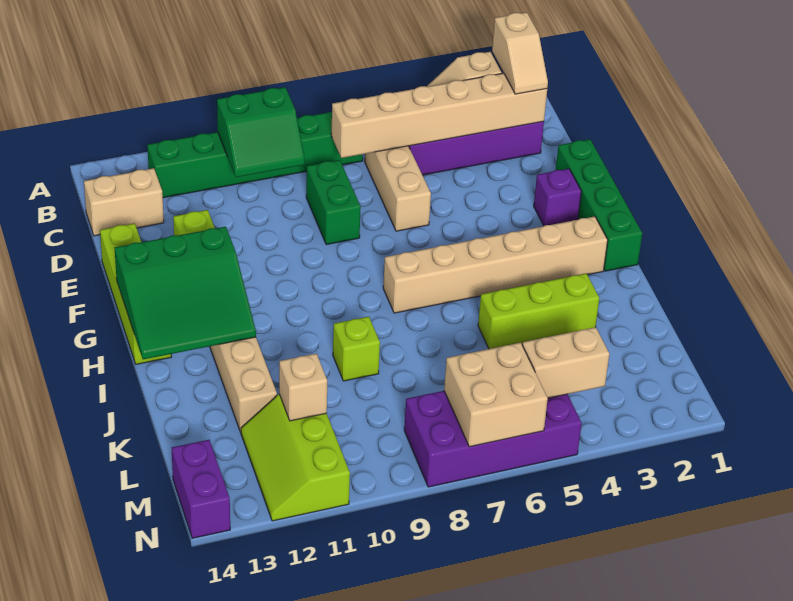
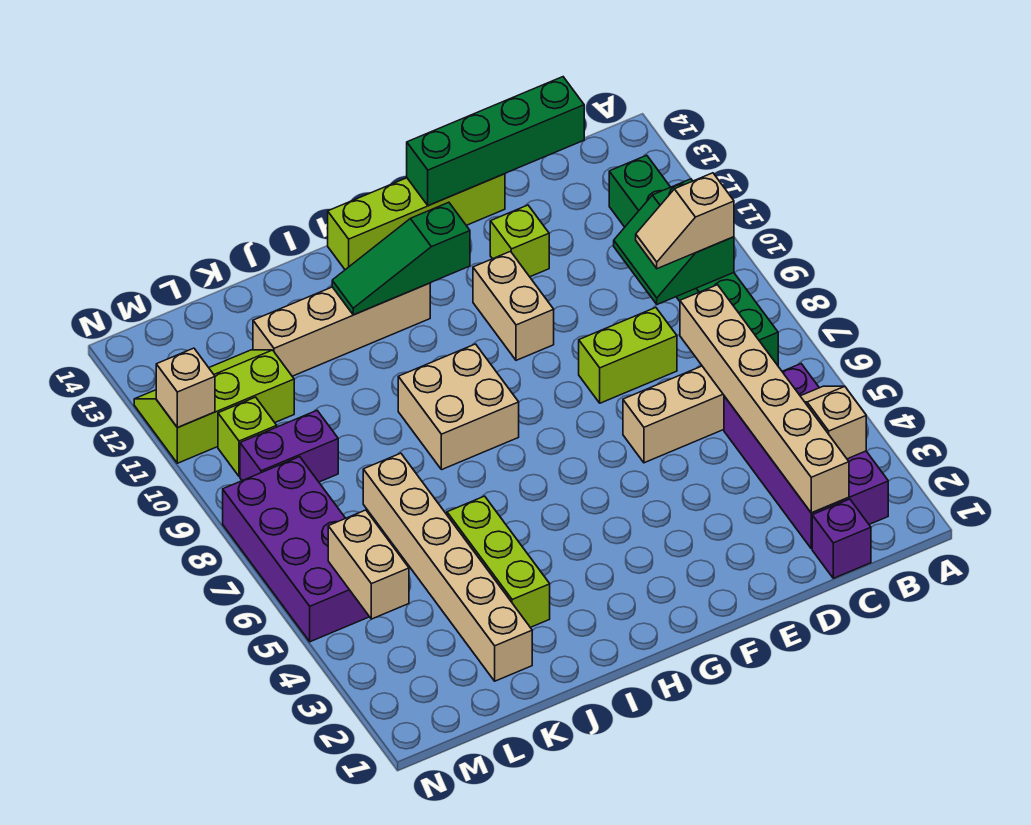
tan slope B2:C2 level 3 top B -> tan slope B9:C9 level 3 top B
tan brick C13:C14 level 1 -> tan brick F10:F11 level 1
green brick D8:E8 level 1 -> lime brick D8:E8 level 1
green brick E1:H1 level 1 -> green brick C14:F14 level 2
purple brick F2 level 1 -> purple brick C1 level 1
green slope G12:I14 level 2 top G -> green slope G12:I12 level 2 top G
tan brick H2:H7 level 1 -> tan brick K2:K7 level 1
lime brick J9 level 1 -> lime brick M10 level 1
tan brick L11 level 2 -> tan brick N11 level 2
tan brick M6:N7 level 2 -> tan brick H8:I9 level 1
purple brick M14:N14 level 1 -> purple brick L9:M9 level 1

